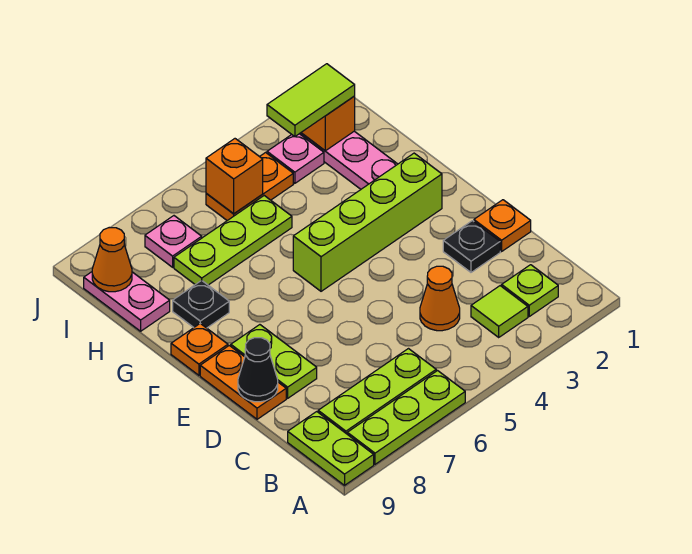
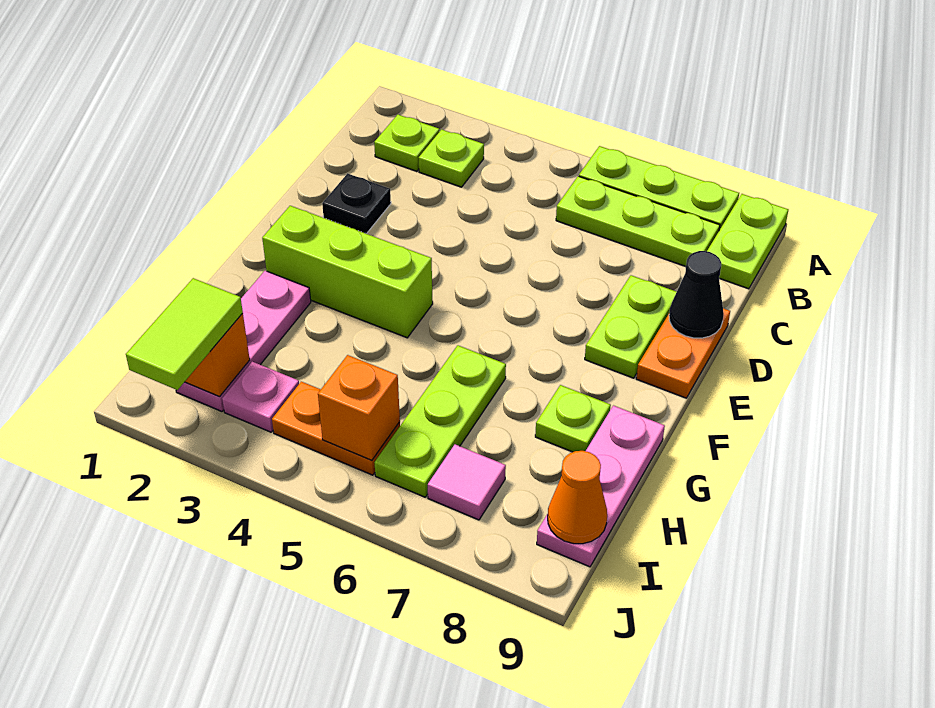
lime tile B3 level 1 -> lime plate B3 level 1
orange cone C4 level 1 -> none
orange plate D1 level 1 -> none
lime brick F2:F5 level 1 -> lime brick F2:F4 level 1
orange plate F9 level 1 -> none
black plate G8 level 1 -> lime plate G8 level 1
lime plate H5:H7 level 1 -> lime plate G6:I6 level 1
pink plate H9:I9 level 1 -> pink plate G9:I9 level 1
lime tile I2:I3 level 3 -> lime tile I2:J2 level 3
pink plate I7 level 1 -> pink tile I7 level 1

